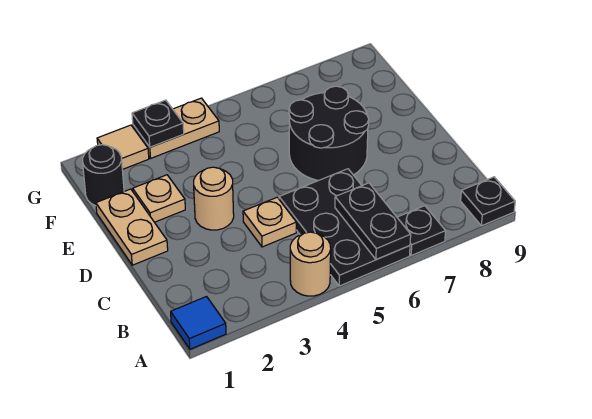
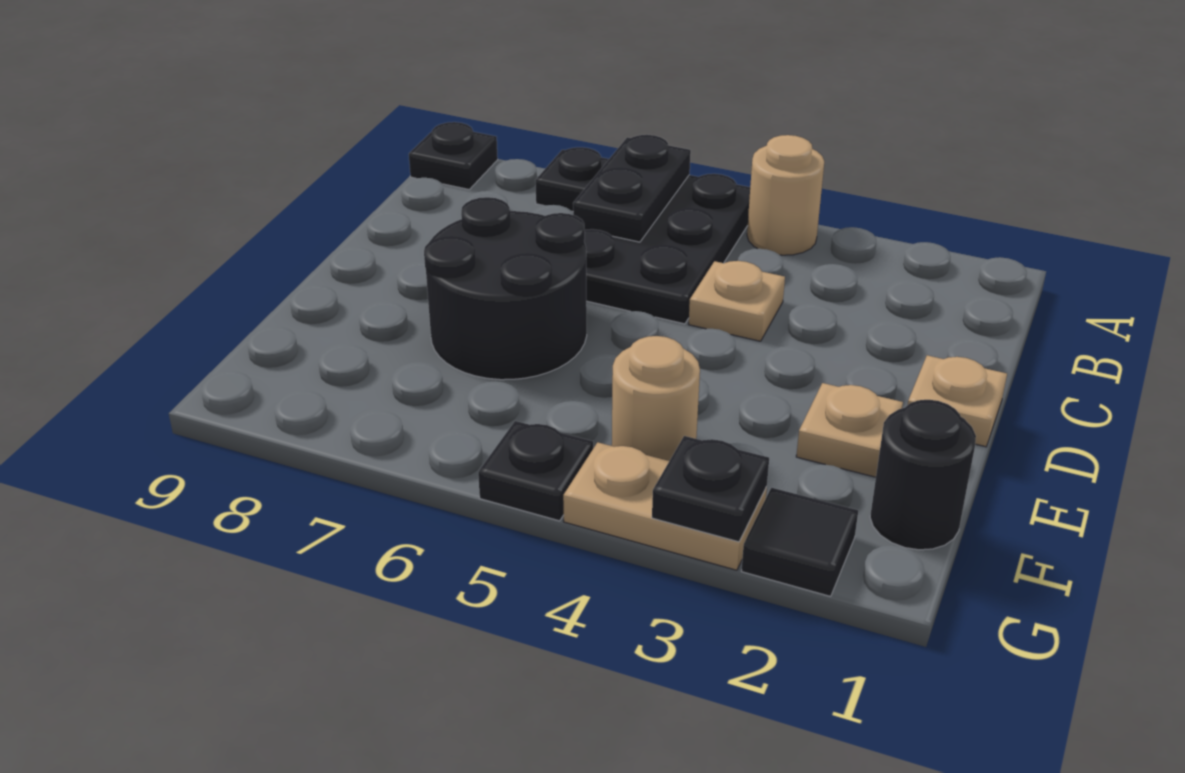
blue tile A1 level 1 -> none
tan plate D1:E1 level 1 -> tan plate D1 level 1
tan round brick D3 level 1 -> tan round brick F4 level 1
tan tile G2 level 1 -> black tile G2 level 1
none -> black plate G5 level 1

